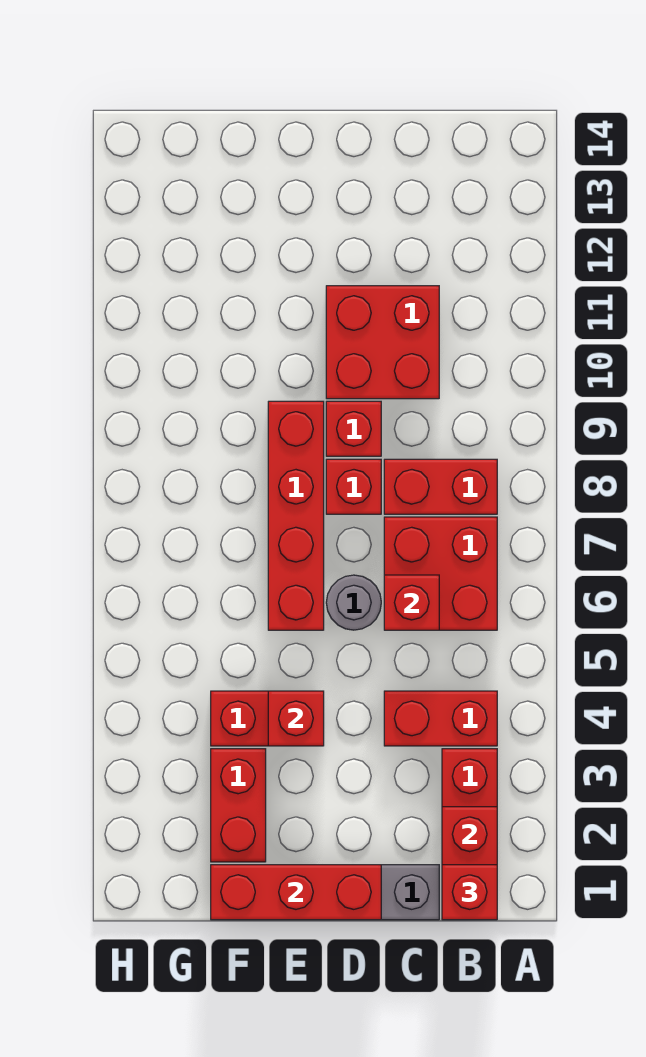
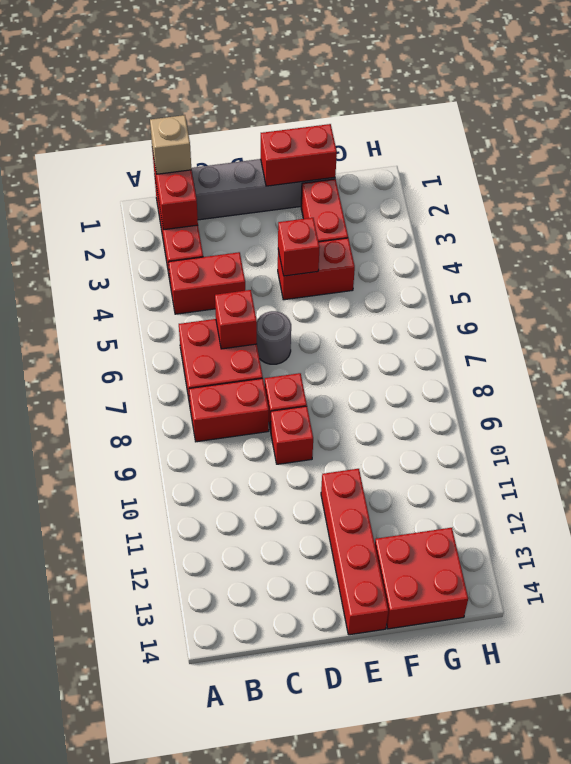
red brick B1 level 3 -> tan brick B1 level 3
red brick C10:D11 level 1 -> red brick F13:G14 level 1
red brick D1:F1 level 2 -> red brick E1:F1 level 2
red brick E6:E9 level 1 -> red brick E11:E14 level 1

